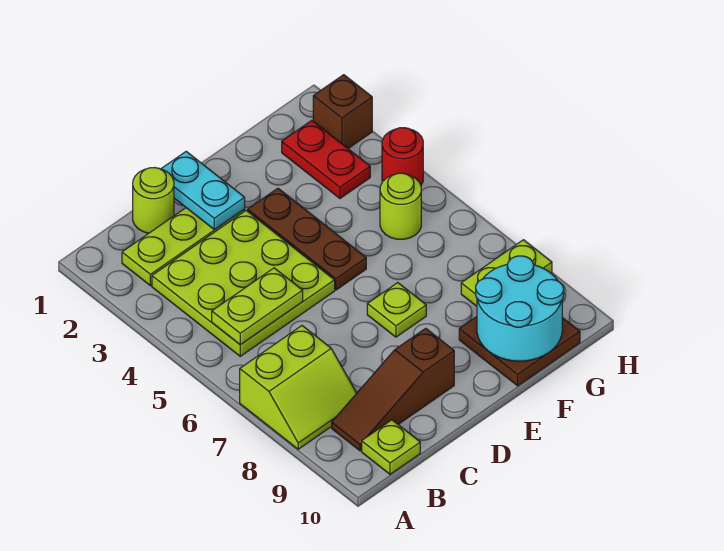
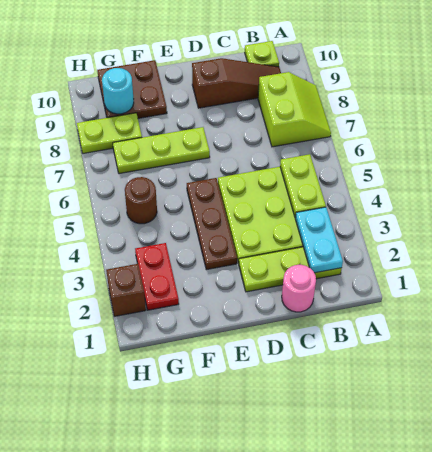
lime slope A7:B8 level 1 top 7 -> lime slope A7:B8 level 1 top B
lime plate B5:C5 level 2 -> lime plate B4:B5 level 2
lime round brick C1 level 1 -> pink round brick C1 level 1
cyan plate D1:D2 level 2 -> cyan plate B2:B3 level 2
lime plate E7 level 1 -> lime plate E7:G7 level 1
cyan round brick F9:G10 level 2 -> cyan round brick G9 level 2
lime round brick G5 level 1 -> brown round brick G5 level 1
red round brick H4 level 1 -> none

